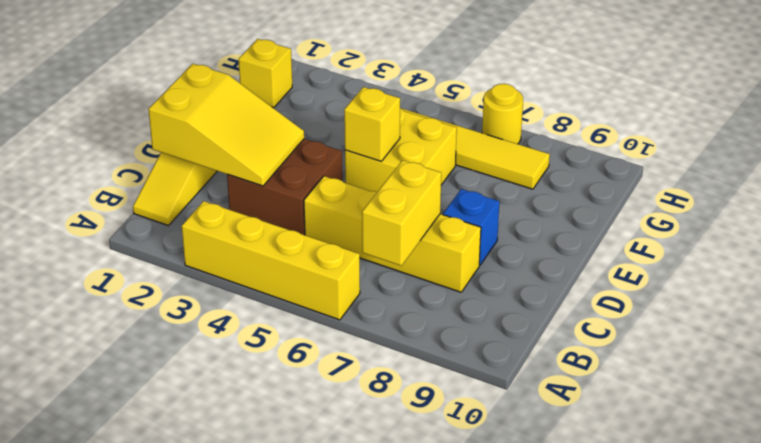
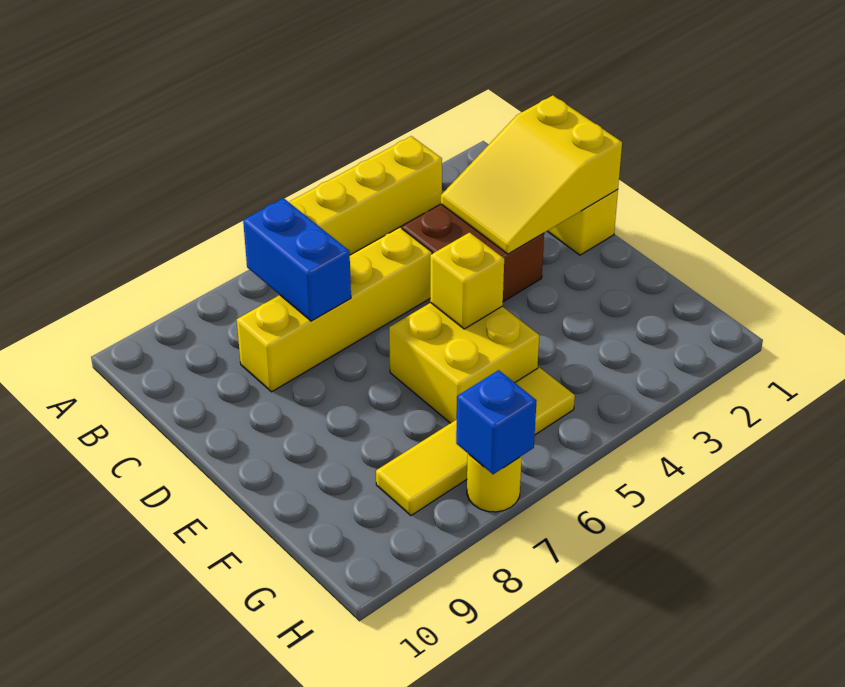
yellow brick B7:C7 level 2 -> blue brick B7:C7 level 2
blue brick D8 level 1 -> blue brick H7 level 2
yellow brick G1 level 1 -> none

